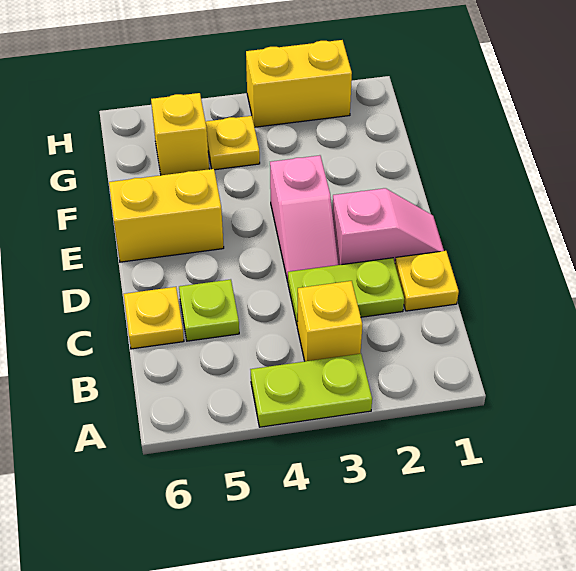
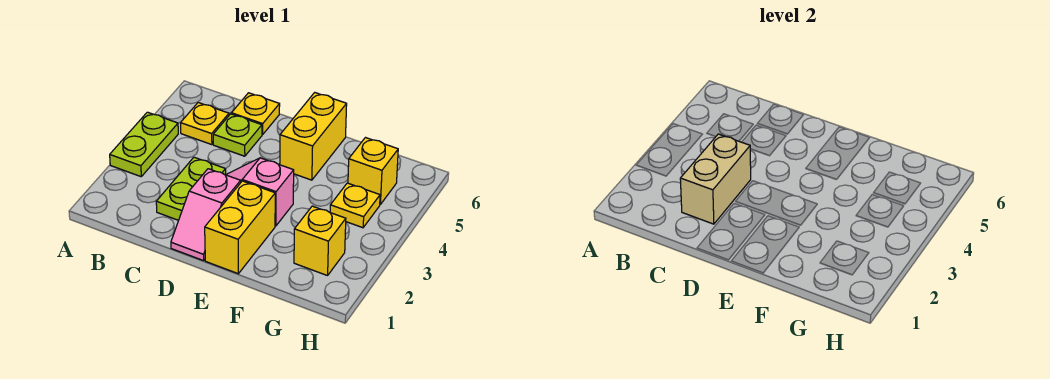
yellow brick B3 level 1 -> yellow brick G2 level 1
yellow plate C1 level 1 -> yellow plate B5 level 1
none -> tan brick C2:C3 level 2
yellow brick H2:H3 level 1 -> yellow brick E1:E2 level 1

